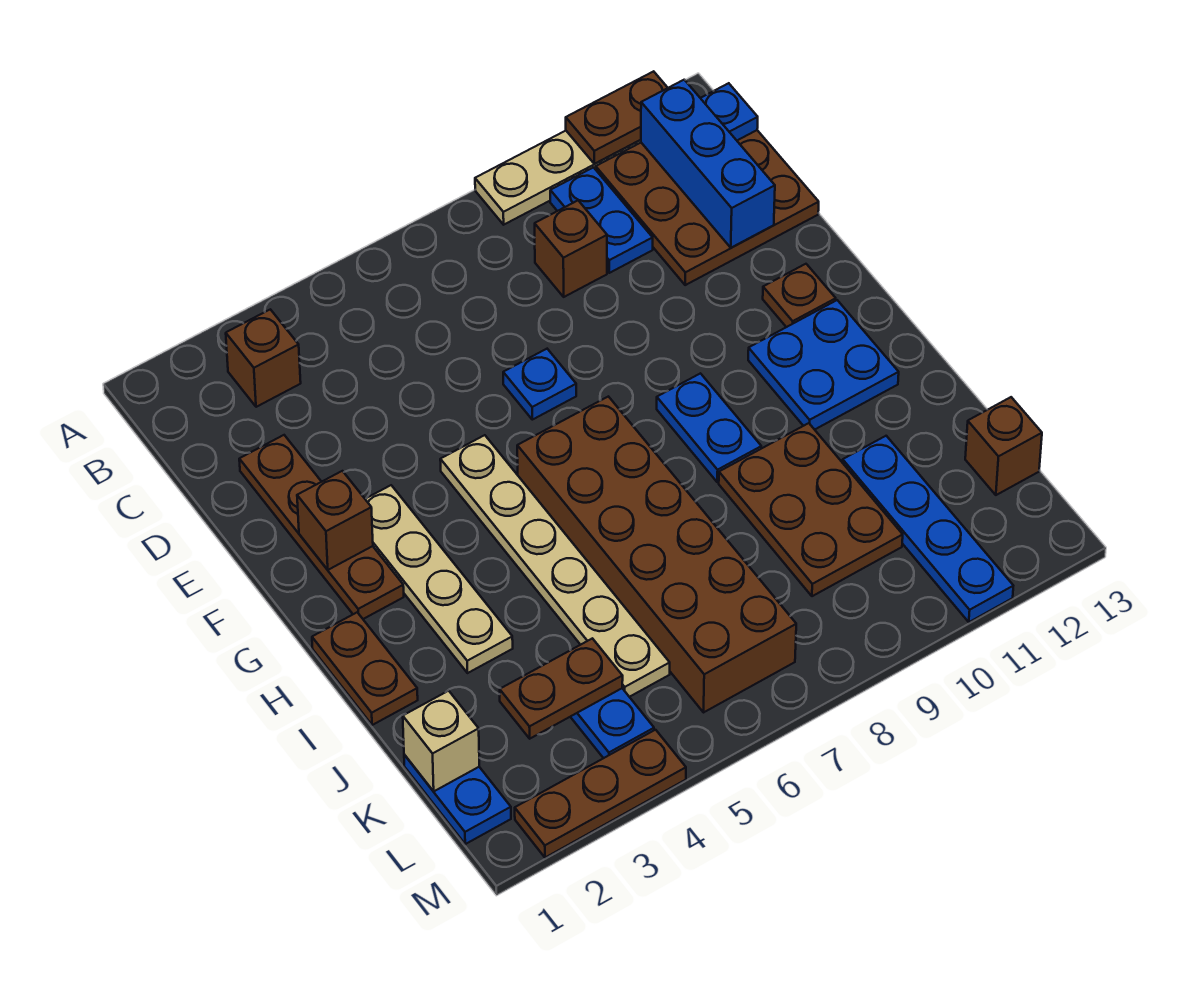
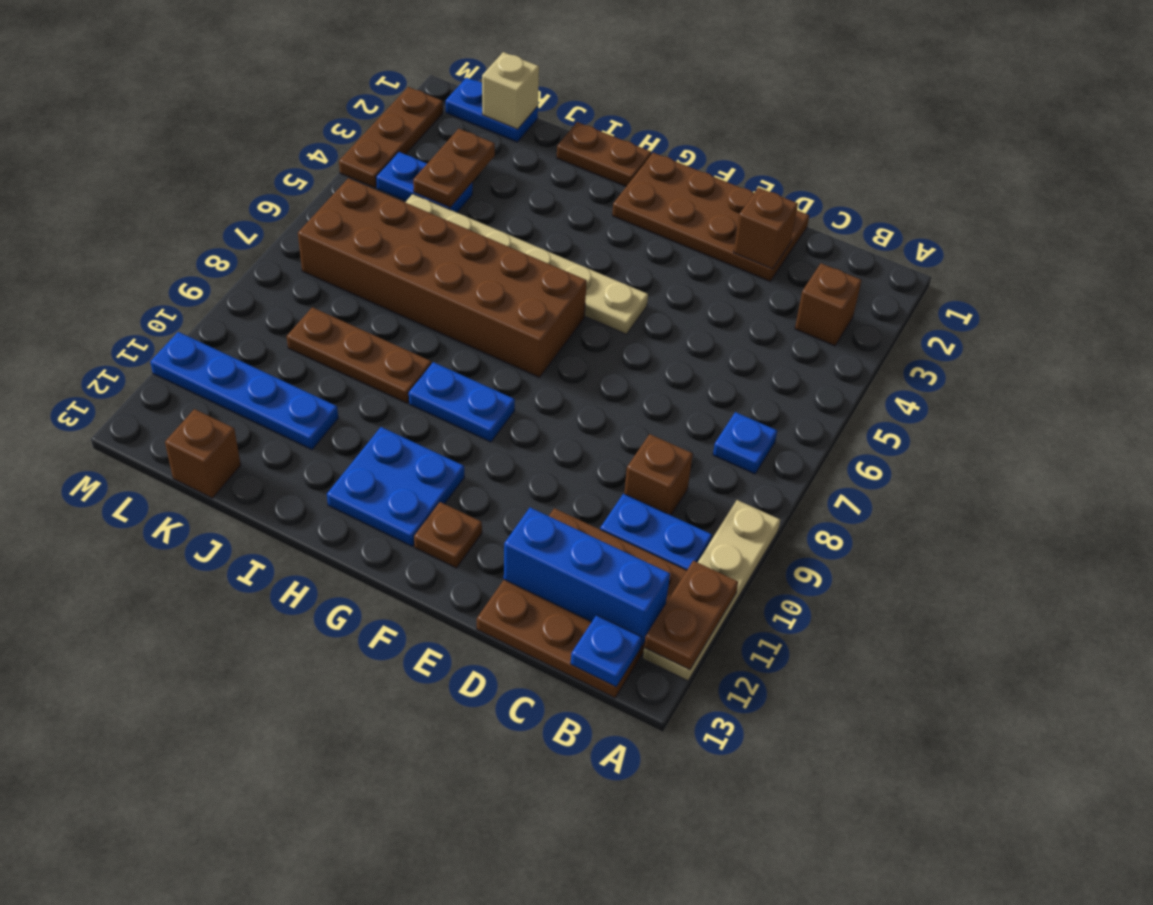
brown plate D2:G2 level 1 -> brown plate D1:G2 level 1
blue plate E7 level 1 -> blue plate B7 level 1
brown brick F2 level 2 -> brown brick D2 level 2
tan plate F3:I3 level 1 -> none
brown plate I9:K10 level 1 -> brown plate I9:K9 level 1

